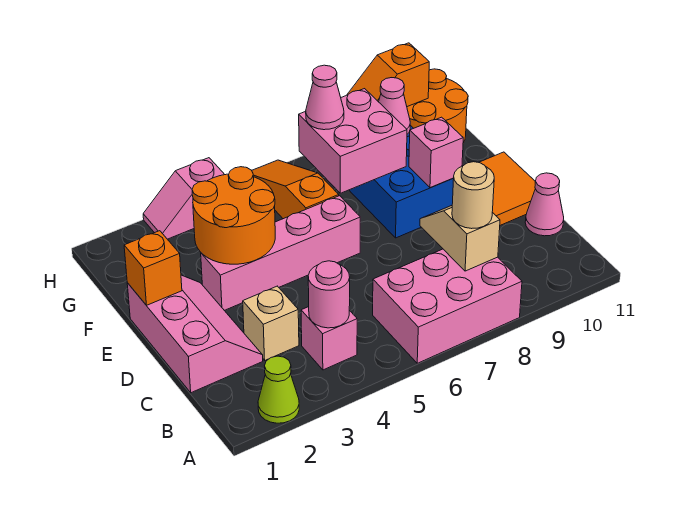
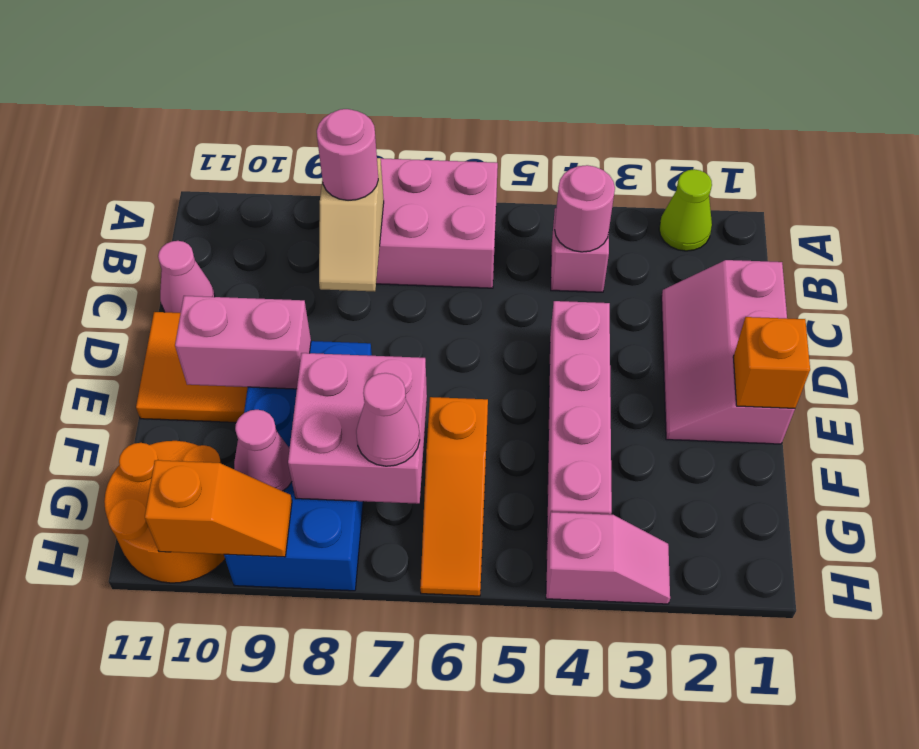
tan round brick B8 level 3 -> pink round brick B8 level 3
tan brick C3 level 1 -> none
pink brick E3:E6 level 1 -> pink brick D4:G4 level 1
orange round brick E3:F4 level 2 -> none
pink brick E9 level 2 -> pink brick E9:E10 level 2

